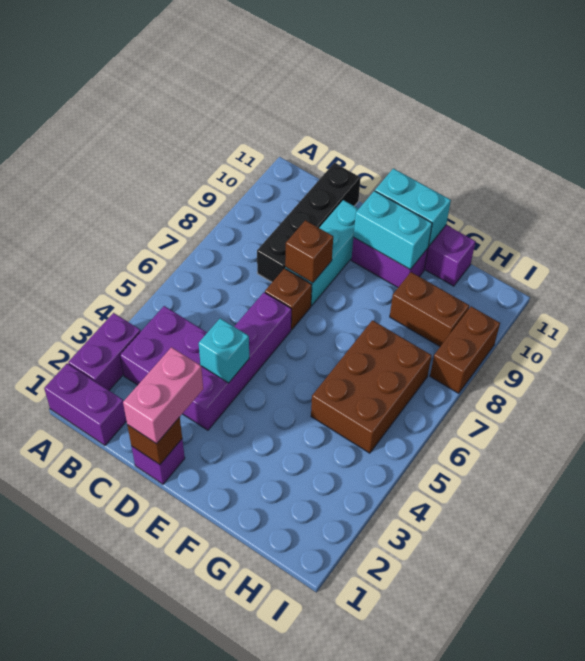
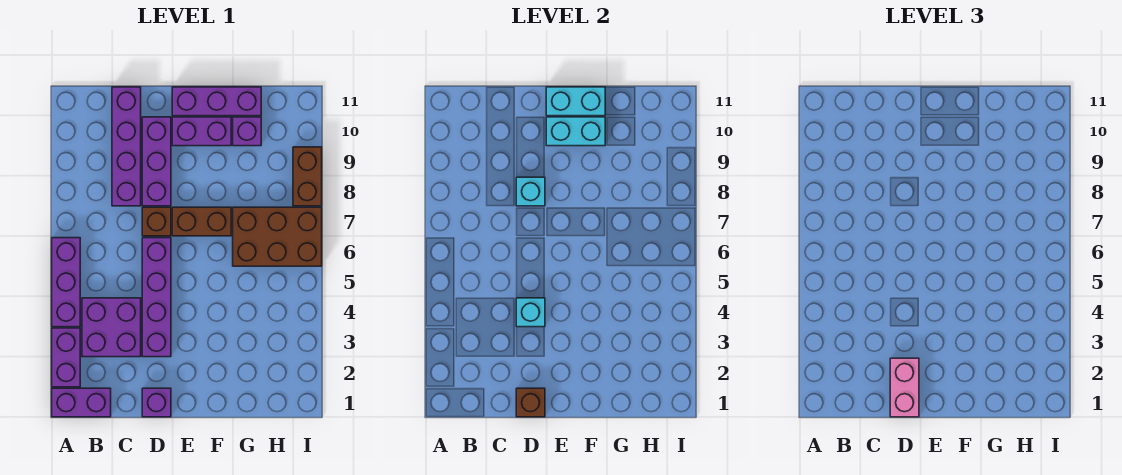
none -> purple brick A4:A6 level 1
black brick C8:C11 level 1 -> purple brick C8:C11 level 1
cyan brick D8:D10 level 1 -> purple brick D8:D10 level 1
brown brick D8 level 2 -> cyan brick D8 level 2
brown brick G5:H7 level 1 -> brown brick G6:I7 level 1
brown brick G9:H9 level 1 -> brown brick E7:F7 level 1
none -> purple brick G10 level 1

